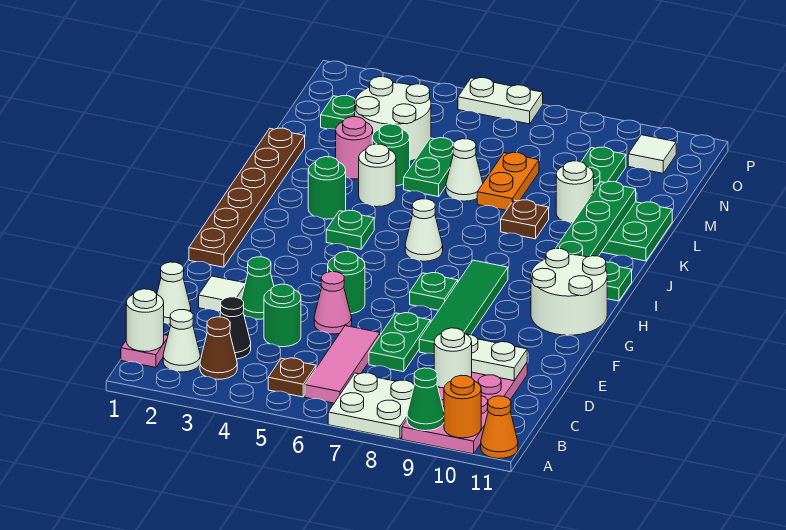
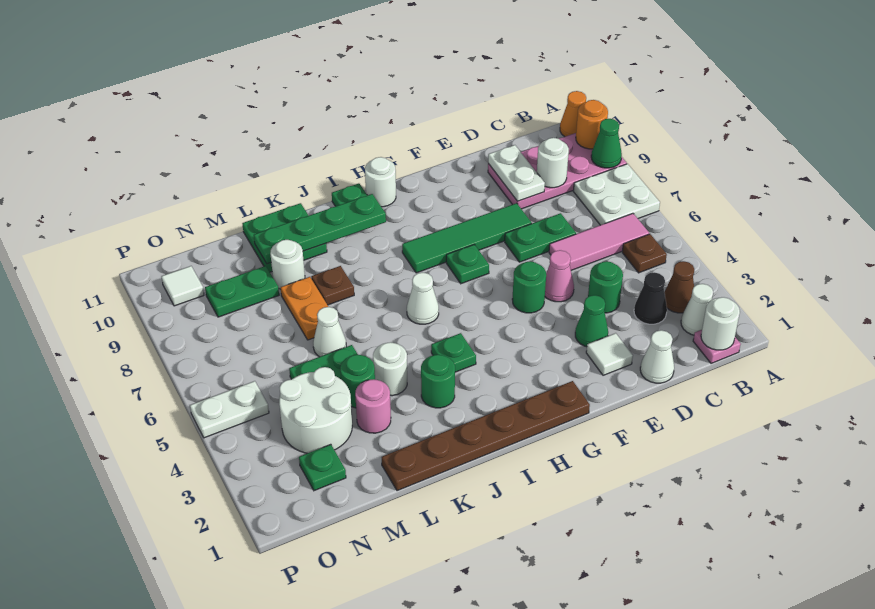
white round brick G10:H11 level 1 -> white round brick H11 level 1
orange plate L7:M7 level 1 -> orange plate L7:L8 level 1
white plate P5:P6 level 1 -> white plate O5:P5 level 1

